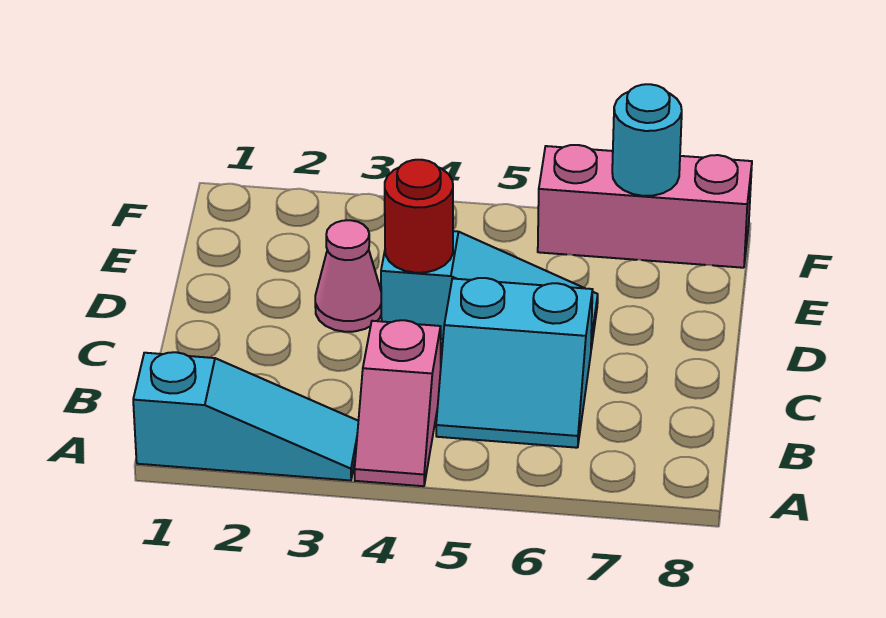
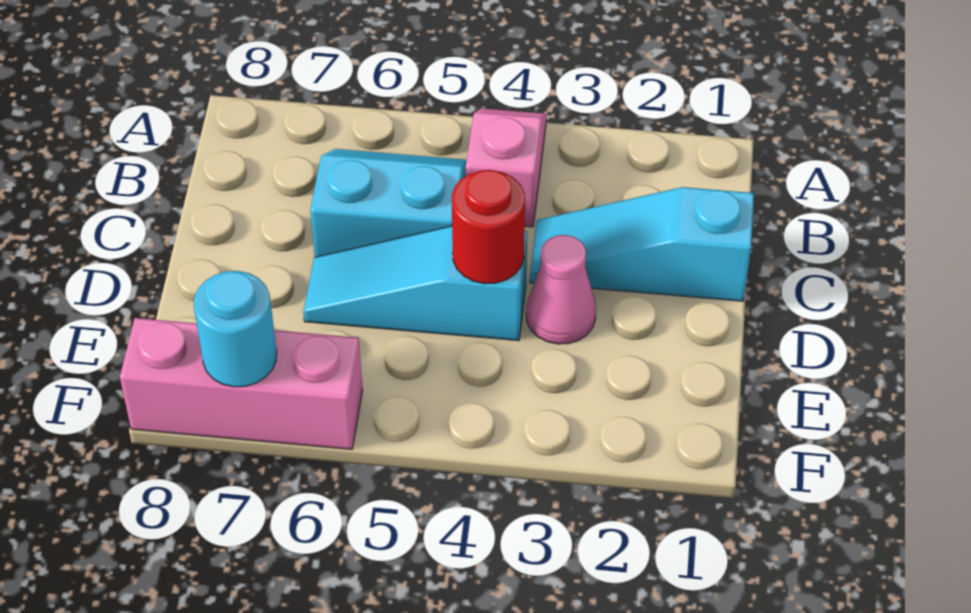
cyan slope A1:A3 level 1 top 1 -> cyan slope C1:C3 level 1 top 1

